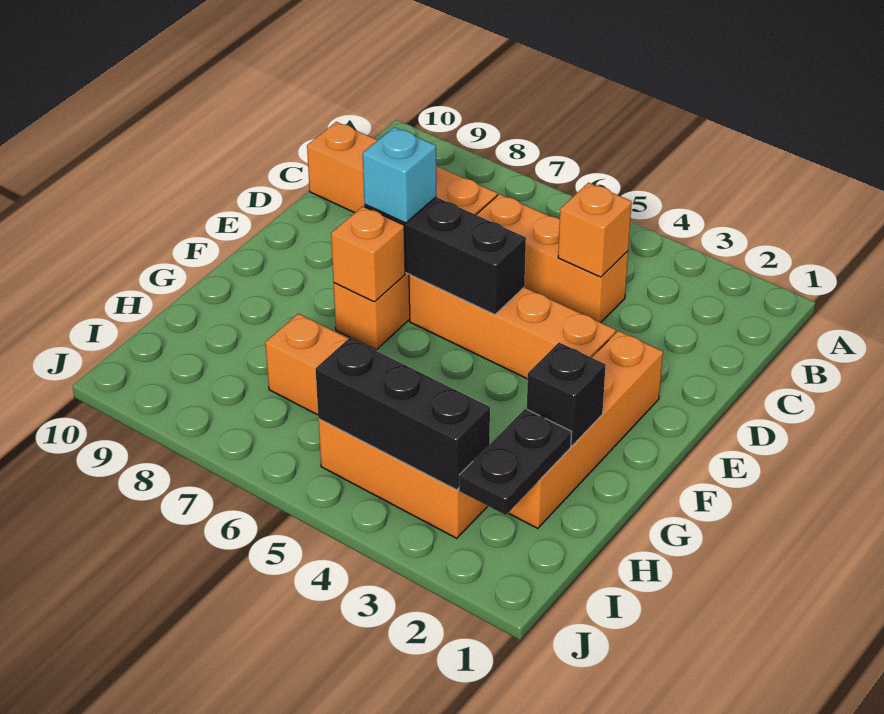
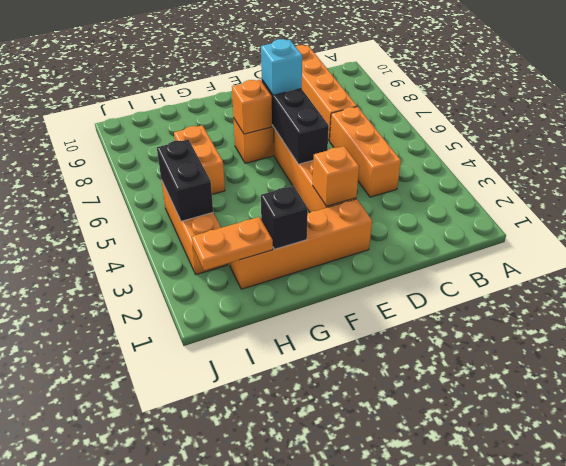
orange brick C4 level 2 -> orange brick E3 level 2
black plate H2:I2 level 2 -> orange plate H2:I2 level 2
black brick I3:I5 level 2 -> black brick I4:I5 level 2

